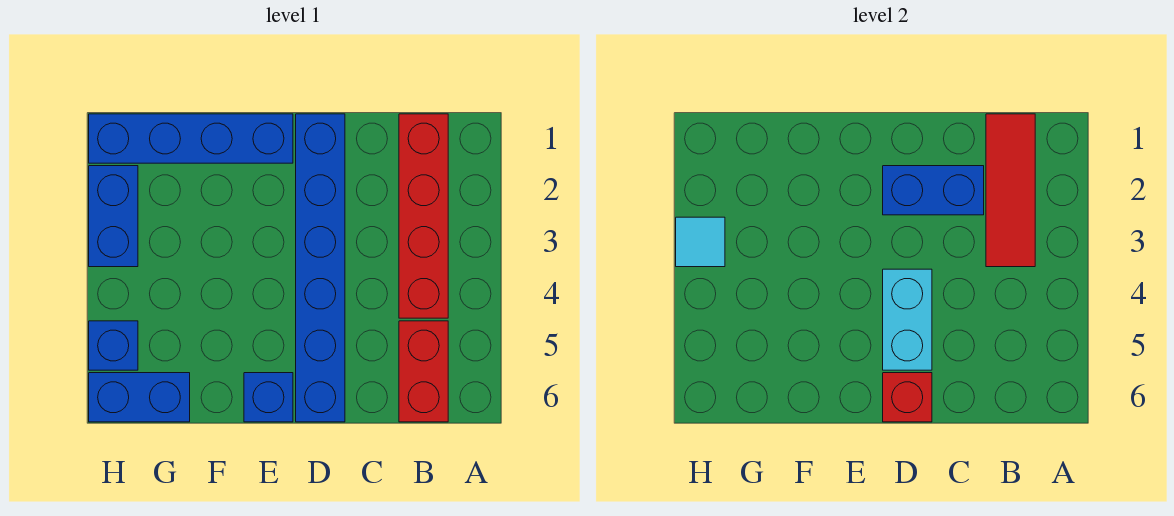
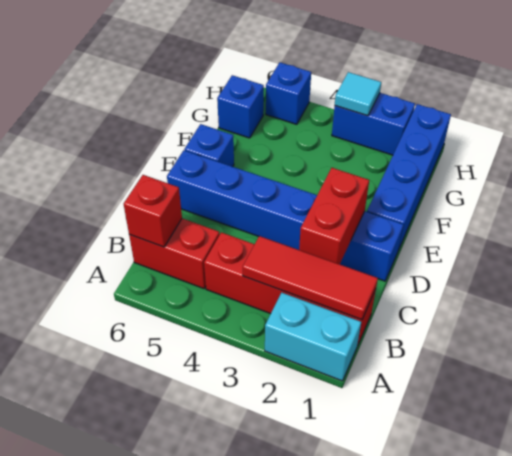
blue brick C2:D2 level 2 -> red brick C2:D2 level 2
cyan brick D4:D5 level 2 -> cyan brick A1:A2 level 1
red brick D6 level 2 -> red brick B6 level 2
blue brick G6:H6 level 1 -> blue brick G6 level 1

